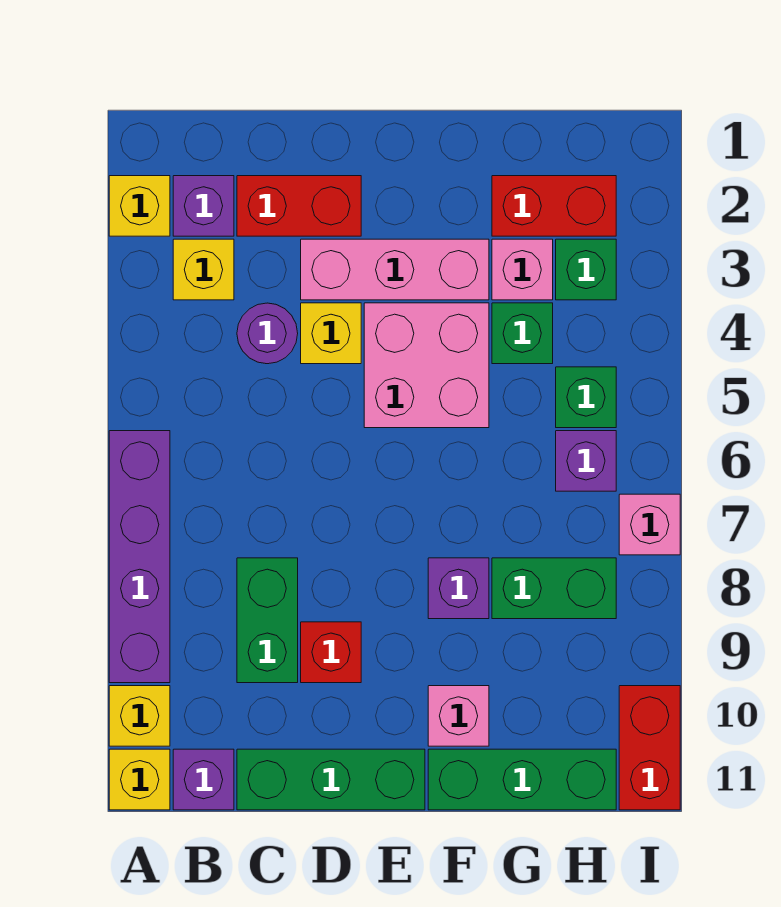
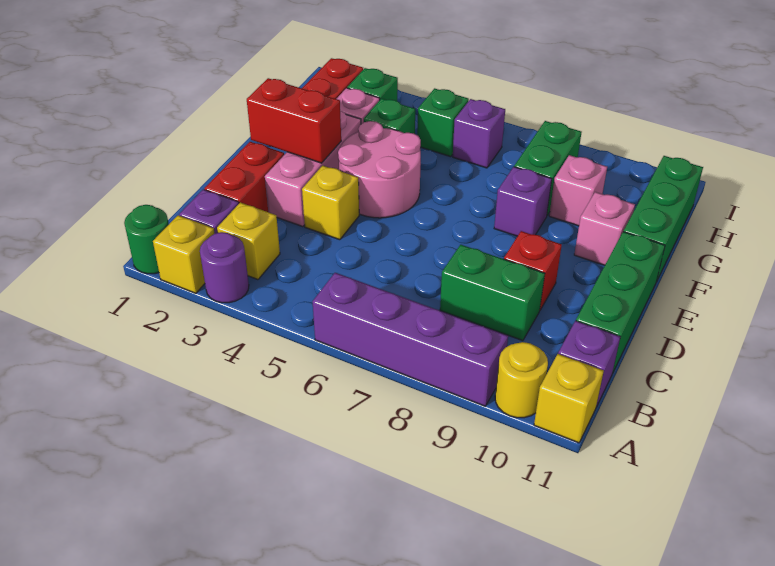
none -> green round brick A1 level 1
yellow brick A10 level 1 -> yellow round brick A10 level 1
purple round brick C4 level 1 -> purple round brick A3 level 1
pink brick E4:F5 level 1 -> pink round brick E4:F5 level 1
pink brick I7 level 1 -> pink brick G9 level 1
red brick I10:I11 level 1 -> red brick E2:E3 level 2

